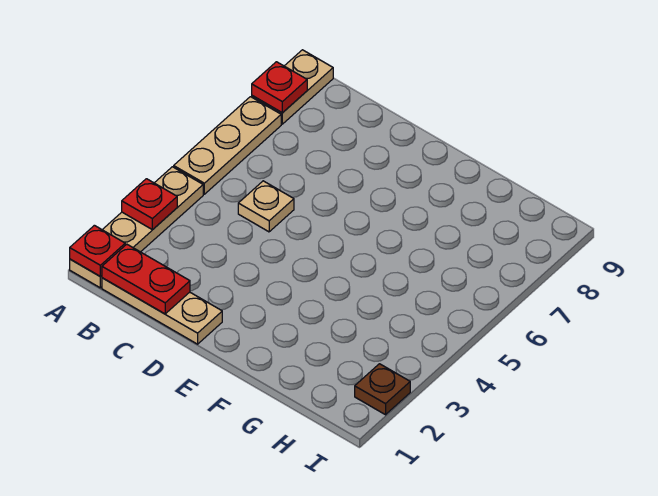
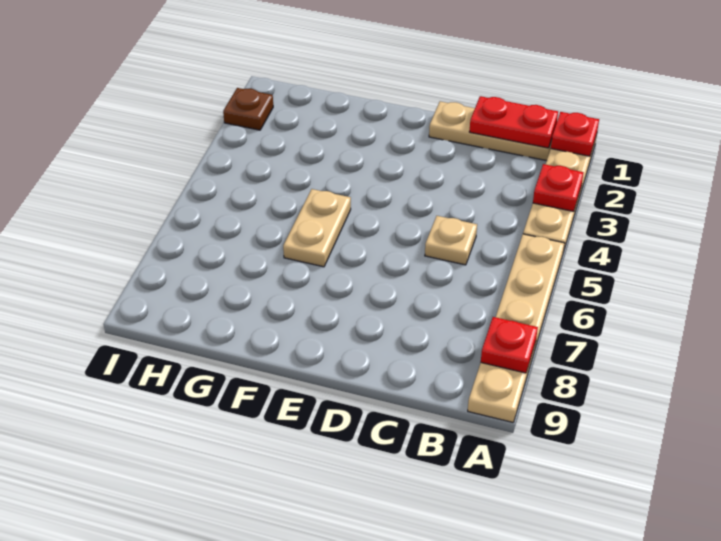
none -> tan plate F5:F6 level 1

